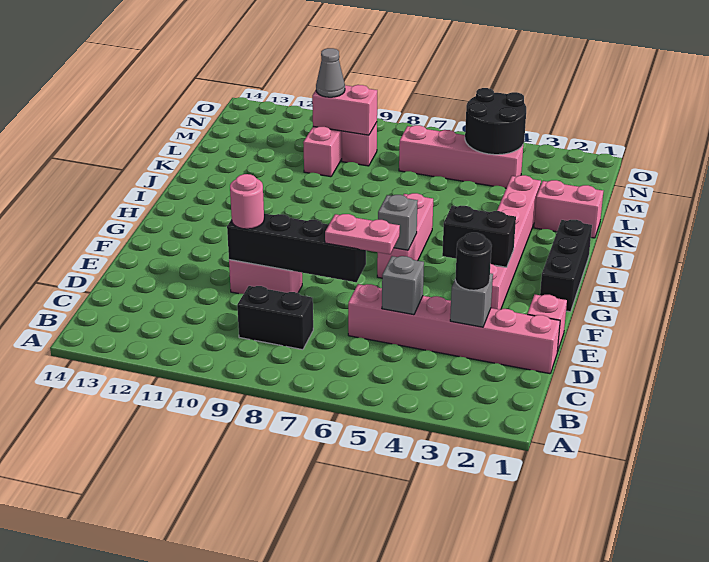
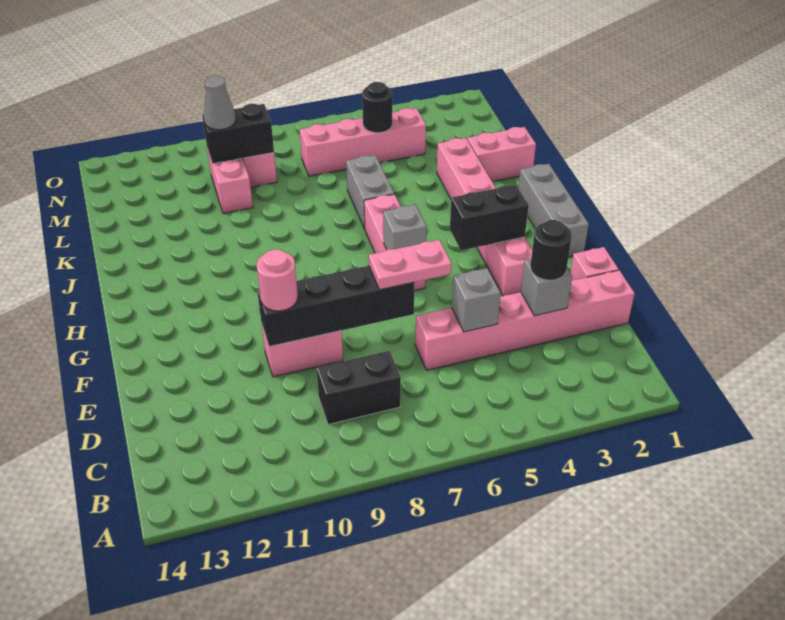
black brick G1:I1 level 1 -> grey brick G1:I1 level 1
none -> grey brick J6:K6 level 1
black round brick M4:N5 level 2 -> black round brick M5 level 2
pink brick M9:M10 level 2 -> black brick M9:M10 level 2

